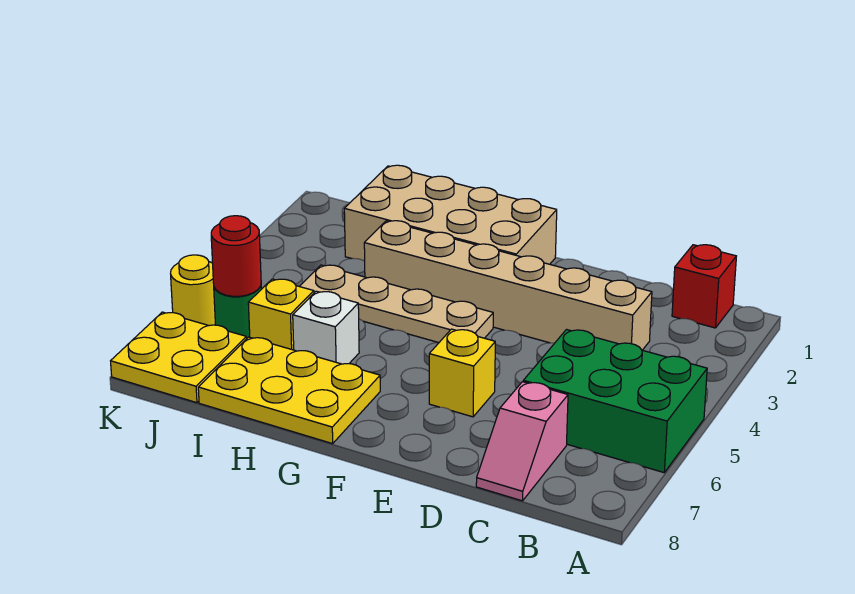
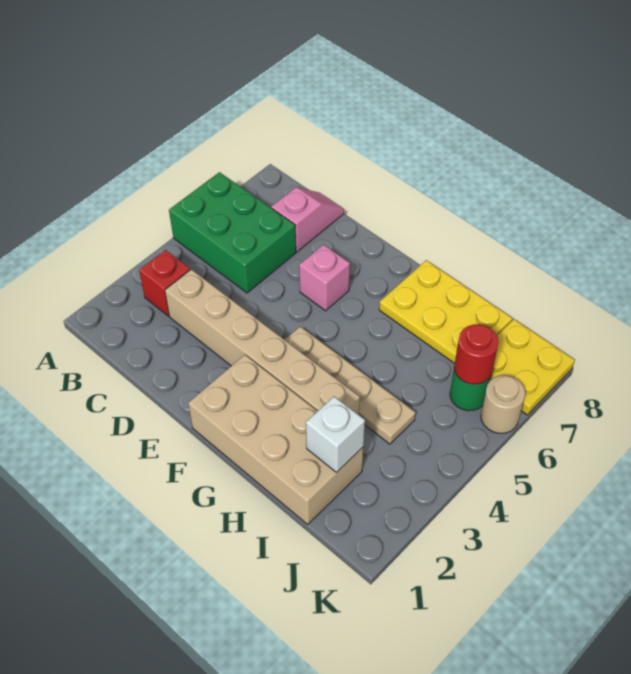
red brick B1 level 1 -> red brick B3 level 1
yellow brick E6 level 1 -> pink brick E6 level 1
white brick H6 level 1 -> white brick I2 level 2
yellow brick I6 level 1 -> none
yellow round brick K6 level 1 -> tan round brick K6 level 1

